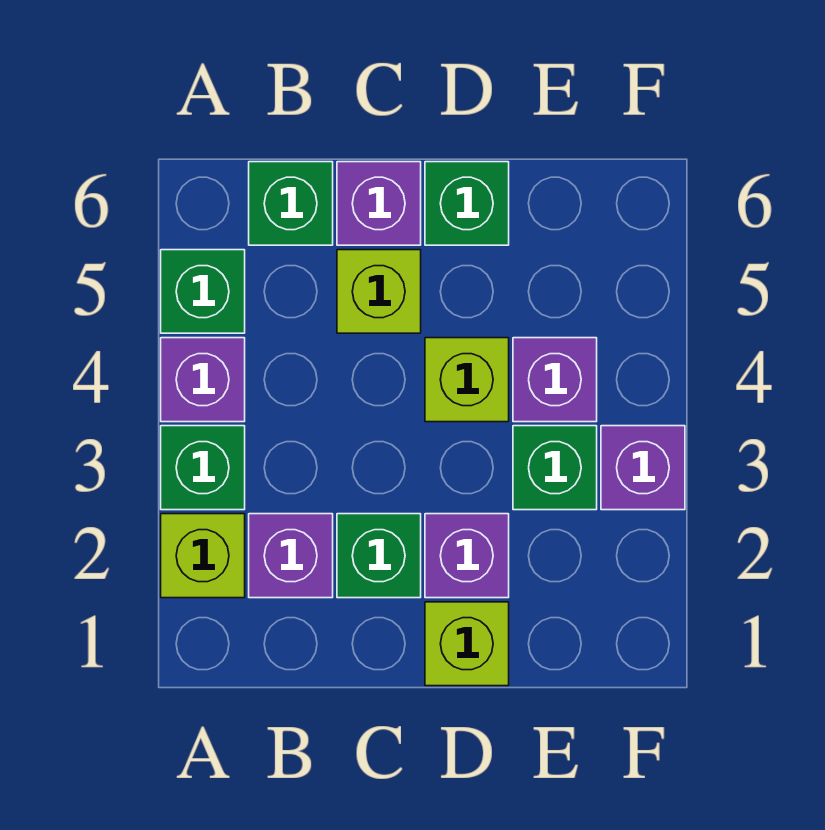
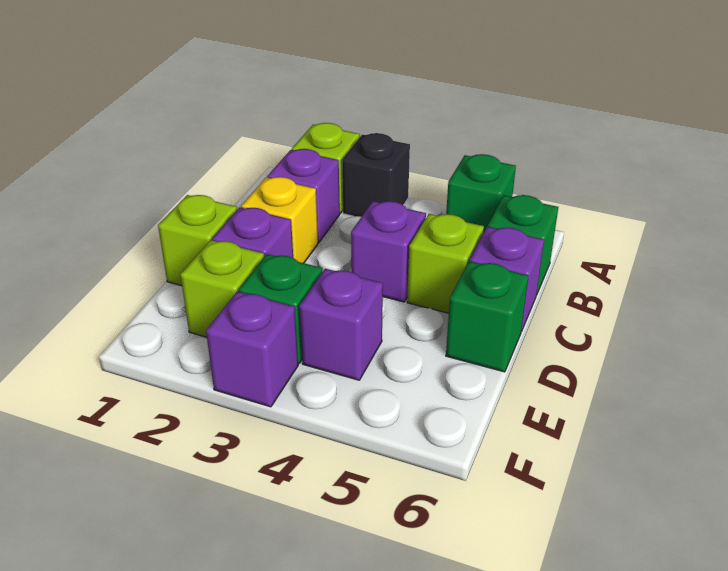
green brick A3 level 1 -> black brick A3 level 1
purple brick A4 level 1 -> purple brick C4 level 1
green brick C2 level 1 -> yellow brick C2 level 1
lime brick D4 level 1 -> lime brick E2 level 1

